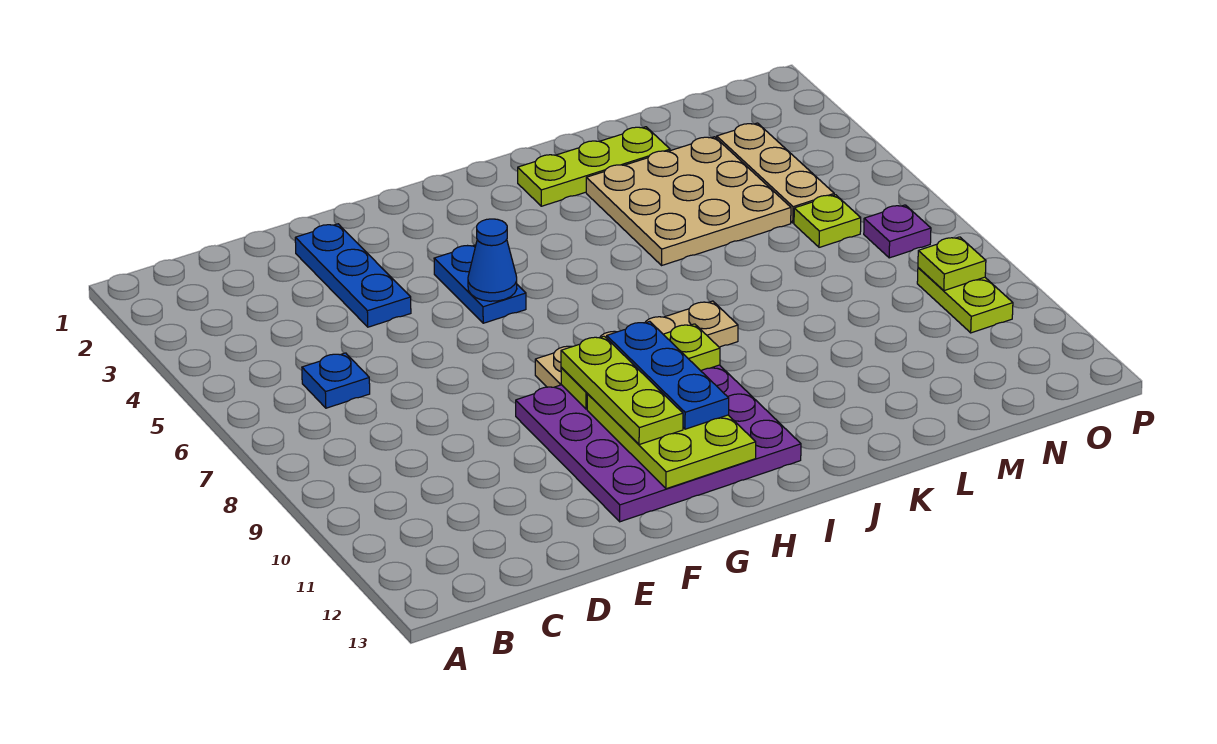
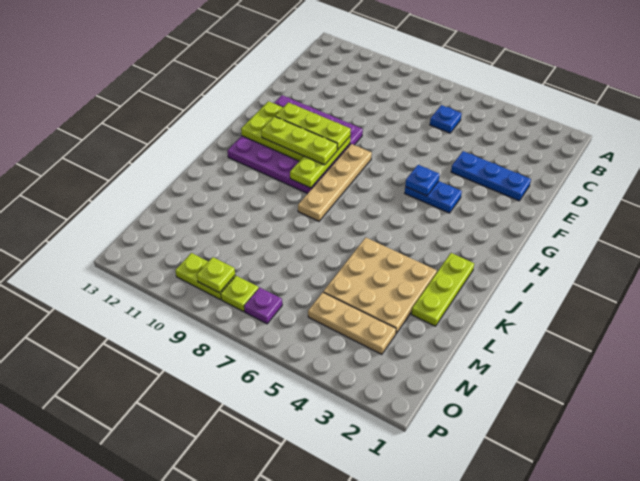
blue cone G5 level 2 -> blue plate G5 level 2
blue plate H9:H11 level 3 -> lime plate H9:H11 level 3
lime plate N6 level 1 -> lime plate O8 level 1

